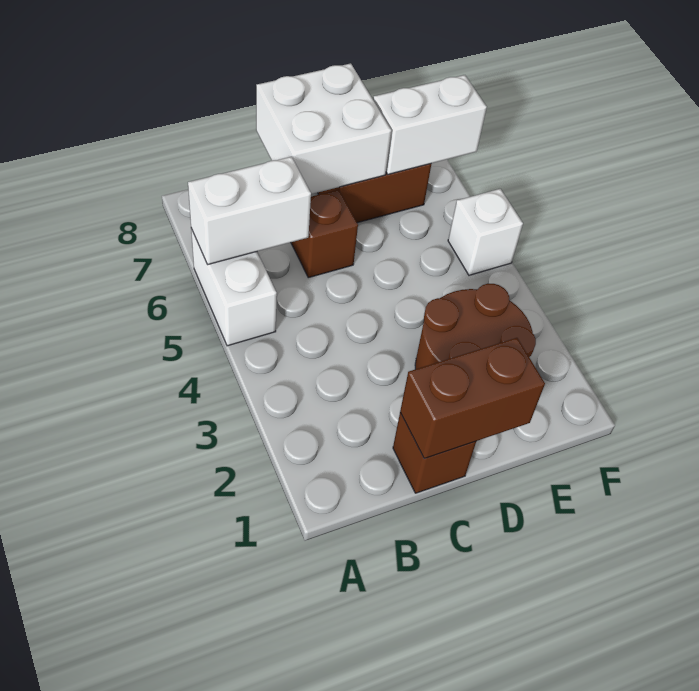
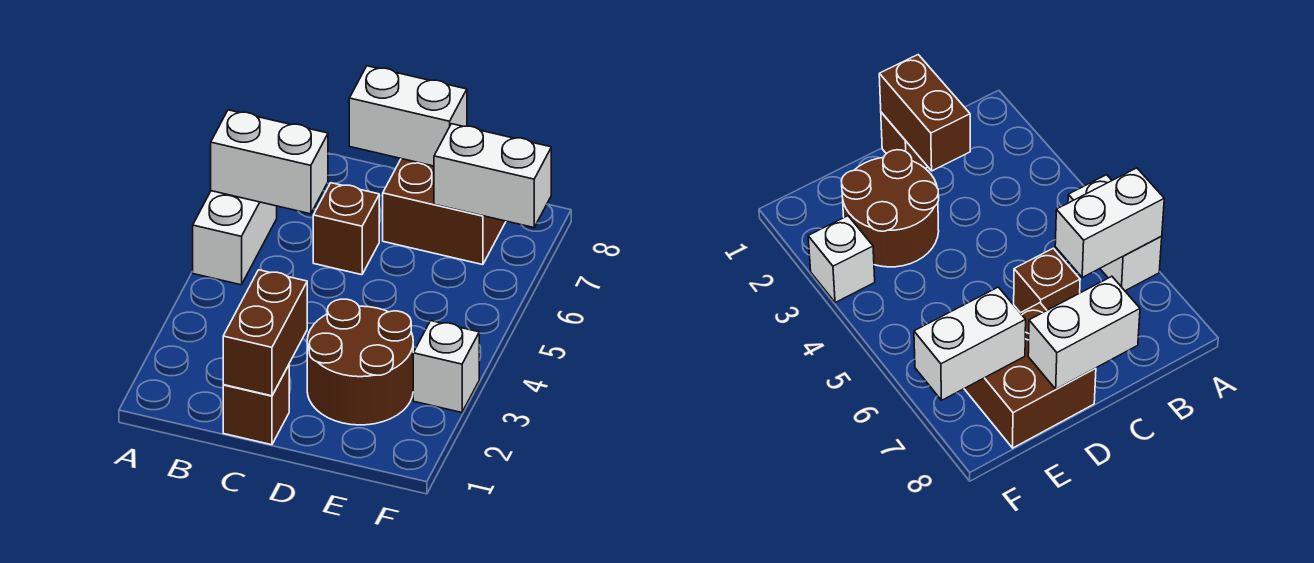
brown brick C1:D1 level 2 -> brown brick C1:C2 level 2
white brick C7:D8 level 2 -> white brick C8:D8 level 2
white brick F5 level 1 -> white brick F3 level 1

